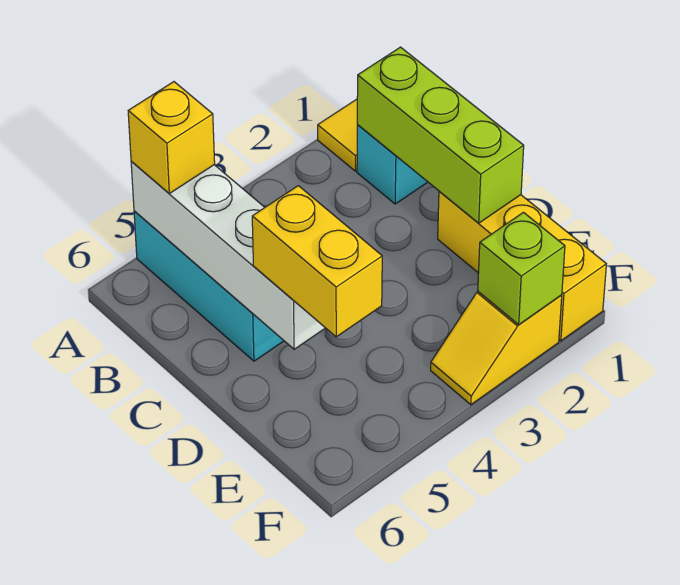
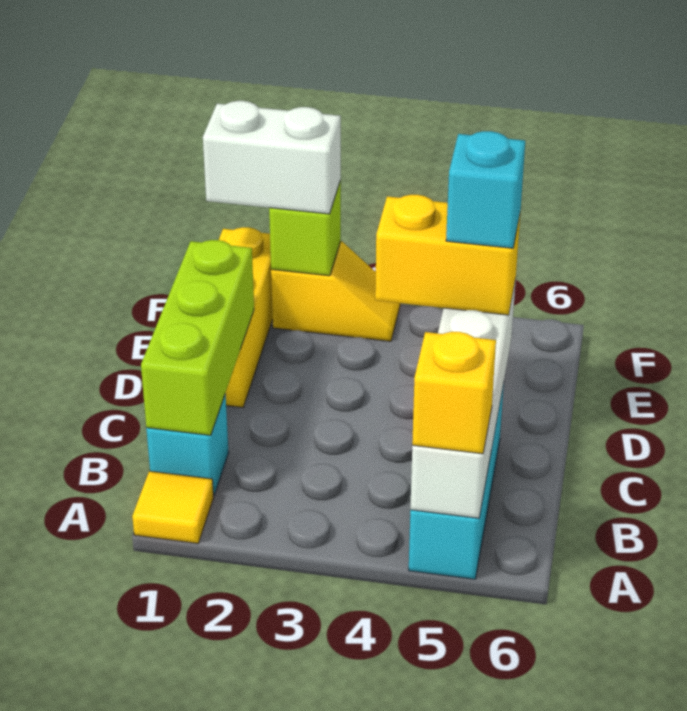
yellow brick D5:E5 level 3 -> yellow brick D4:D5 level 3
none -> cyan brick D5 level 4
none -> white brick F1:F2 level 3

